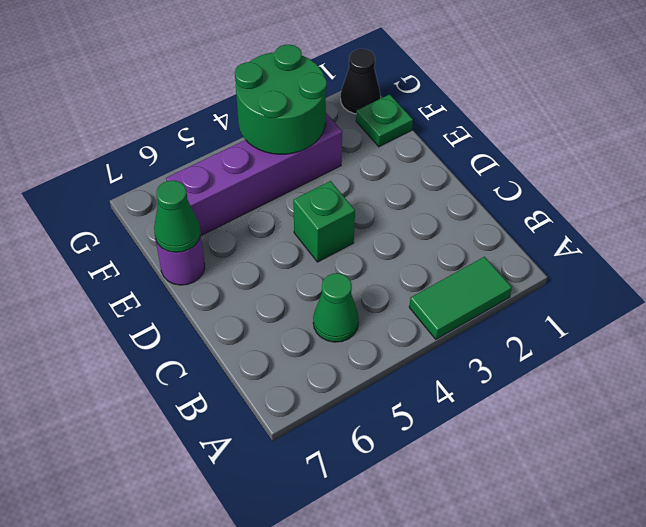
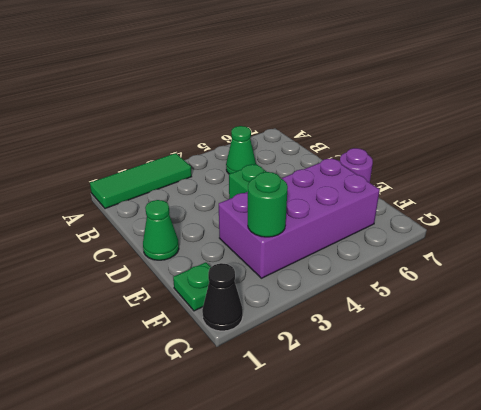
green tile A2:A3 level 1 -> green tile A1:A3 level 1
green cone E7 level 2 -> green cone D1 level 1
purple brick F3:F6 level 1 -> purple brick E3:F6 level 1
green round brick F3:G4 level 2 -> green round brick F3 level 2

